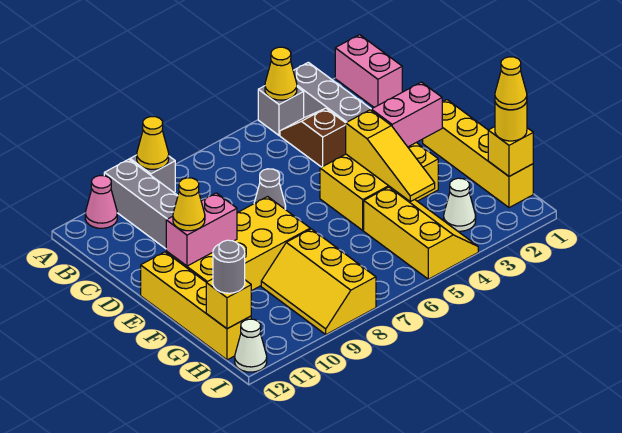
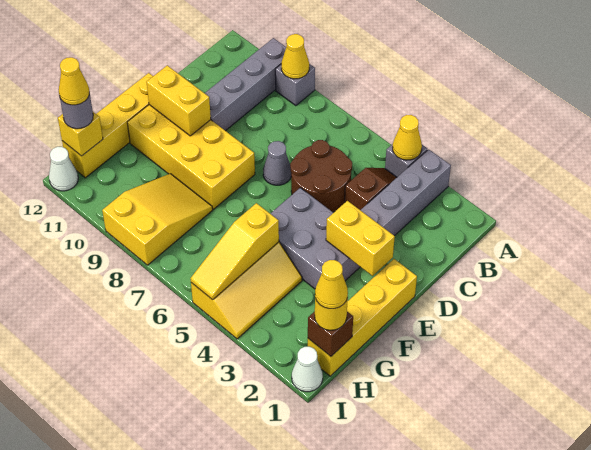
pink brick A1:B1 level 1 -> none
pink cone A11 level 1 -> none
none -> brown round brick C5:D6 level 1
pink brick E2:E3 level 2 -> yellow brick E2:E3 level 2
yellow brick E3:F5 level 1 -> grey brick E3:F5 level 1
yellow slope E4:G4 level 2 top E -> yellow slope G5:I5 level 2 top G
pink brick E10:E11 level 2 -> yellow brick E10:E11 level 2
yellow cone E11 level 3 -> yellow cone H12 level 4
yellow slope G8:I9 level 1 top 8 -> yellow slope G8:I9 level 1 top I
yellow brick H1 level 2 -> brown brick H1 level 2
white cone H3 level 1 -> white cone I1 level 1

